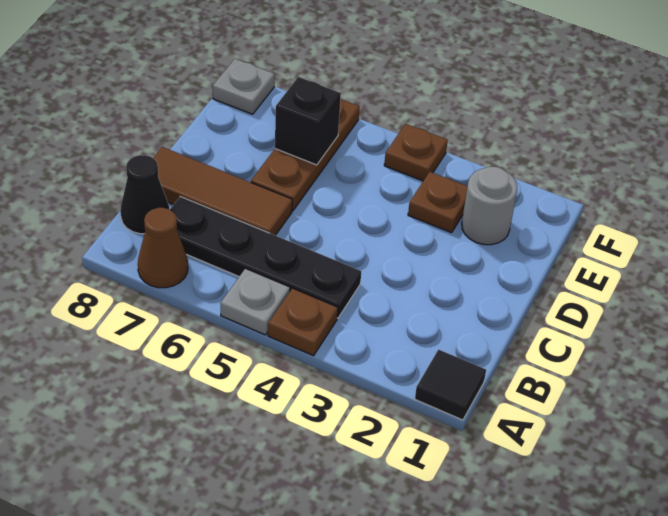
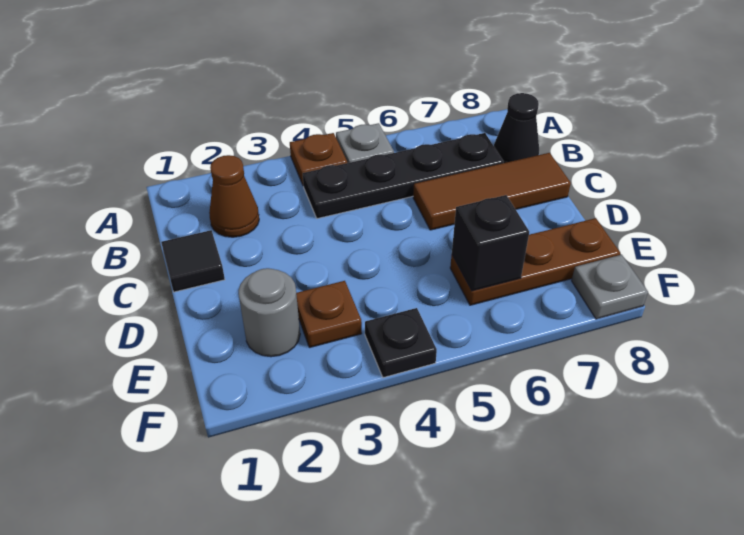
black tile A1 level 1 -> black tile C1 level 1
brown cone A7 level 1 -> brown cone B2 level 1
brown plate D6:F6 level 1 -> brown plate E6:E8 level 1
brown plate F4 level 1 -> black plate F4 level 1

